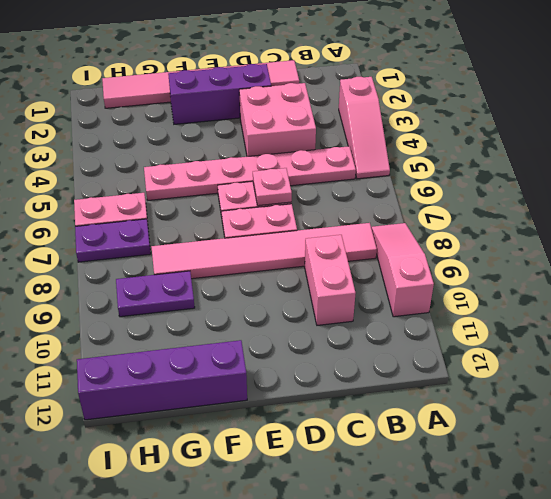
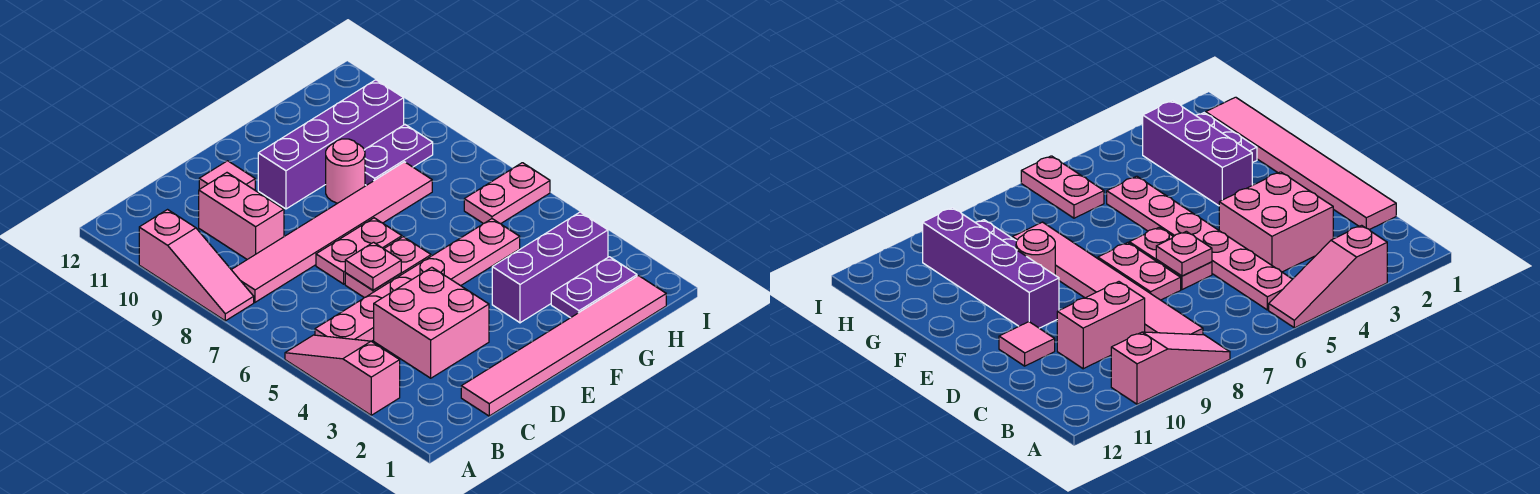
purple brick D2:F2 level 1 -> purple brick F3:H3 level 1
none -> pink tile D11 level 1
none -> pink round brick F9 level 1
purple brick F12:I12 level 1 -> purple brick E10:H10 level 1
purple plate H7:I7 level 1 -> purple plate G2:H2 level 1

